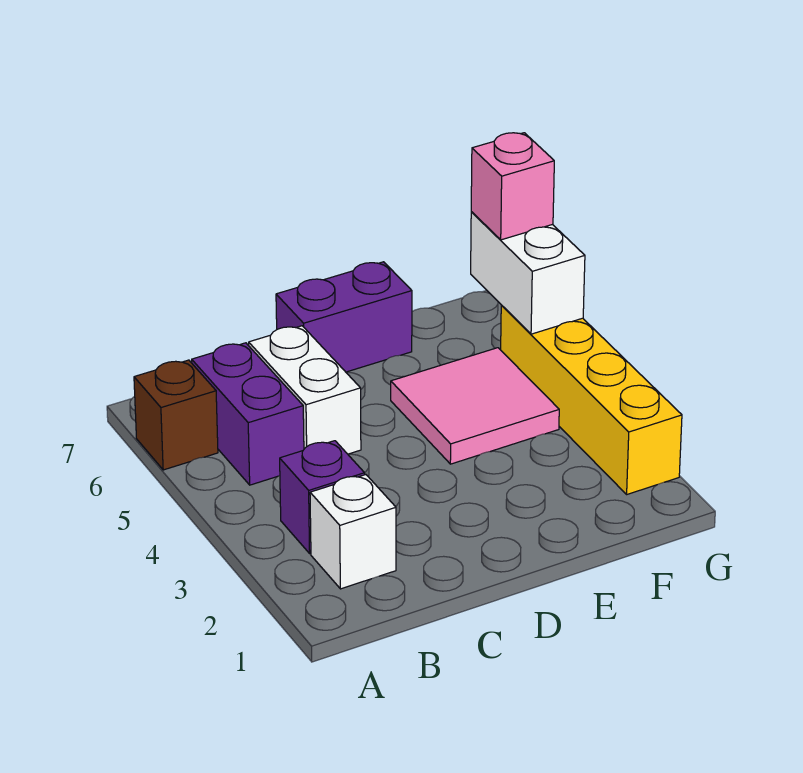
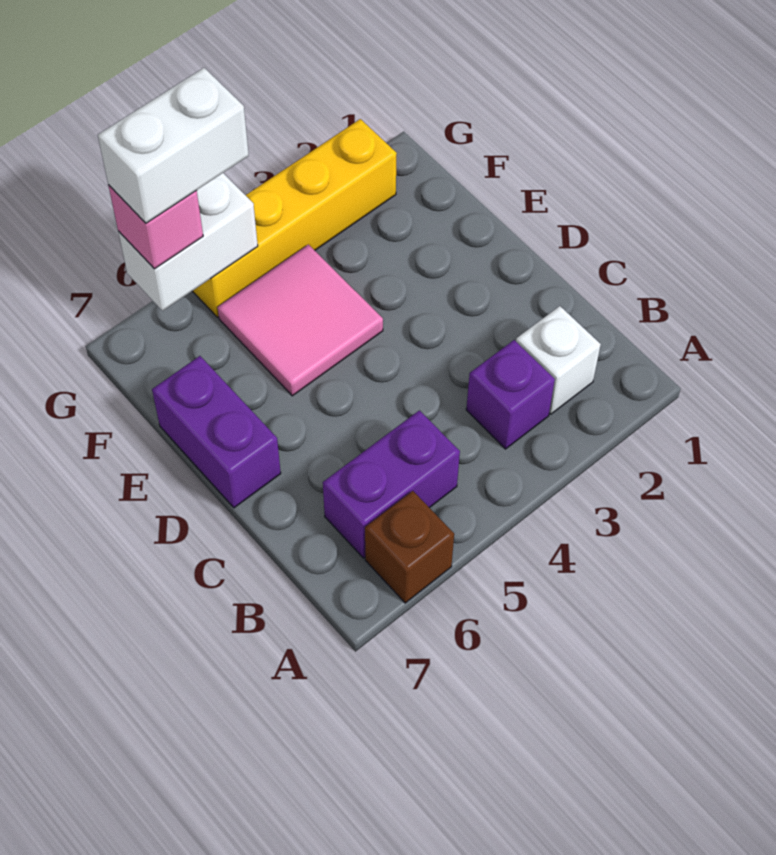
white brick C5:C6 level 1 -> white brick G5:G6 level 4

